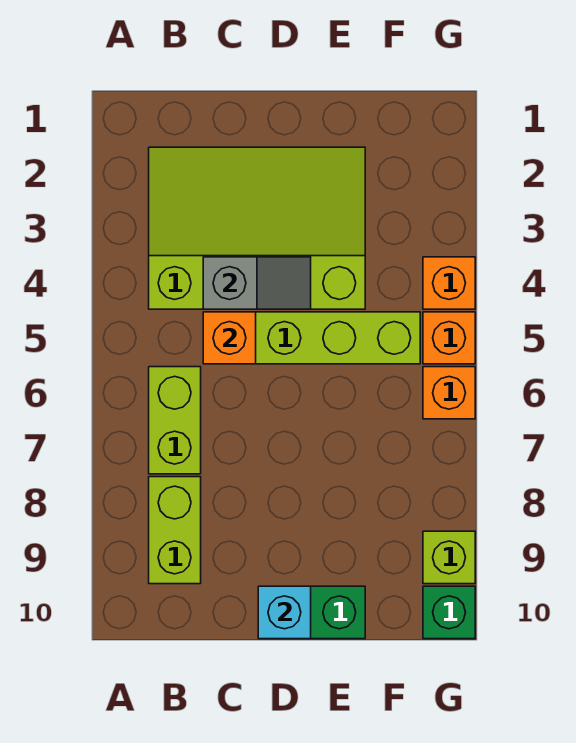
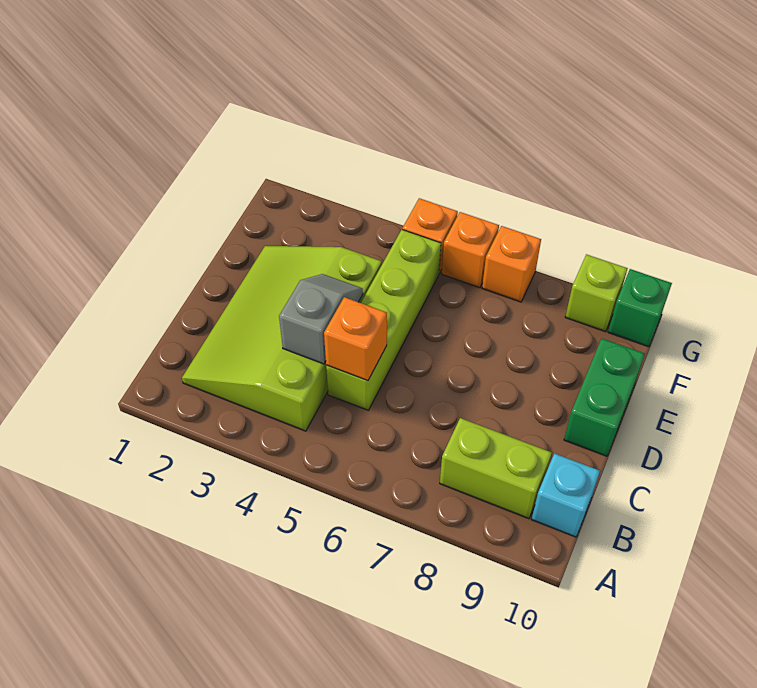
lime brick B6:B7 level 1 -> none
cyan brick D10 level 2 -> cyan brick B10 level 1
orange brick G4 level 1 -> orange brick G7 level 1

